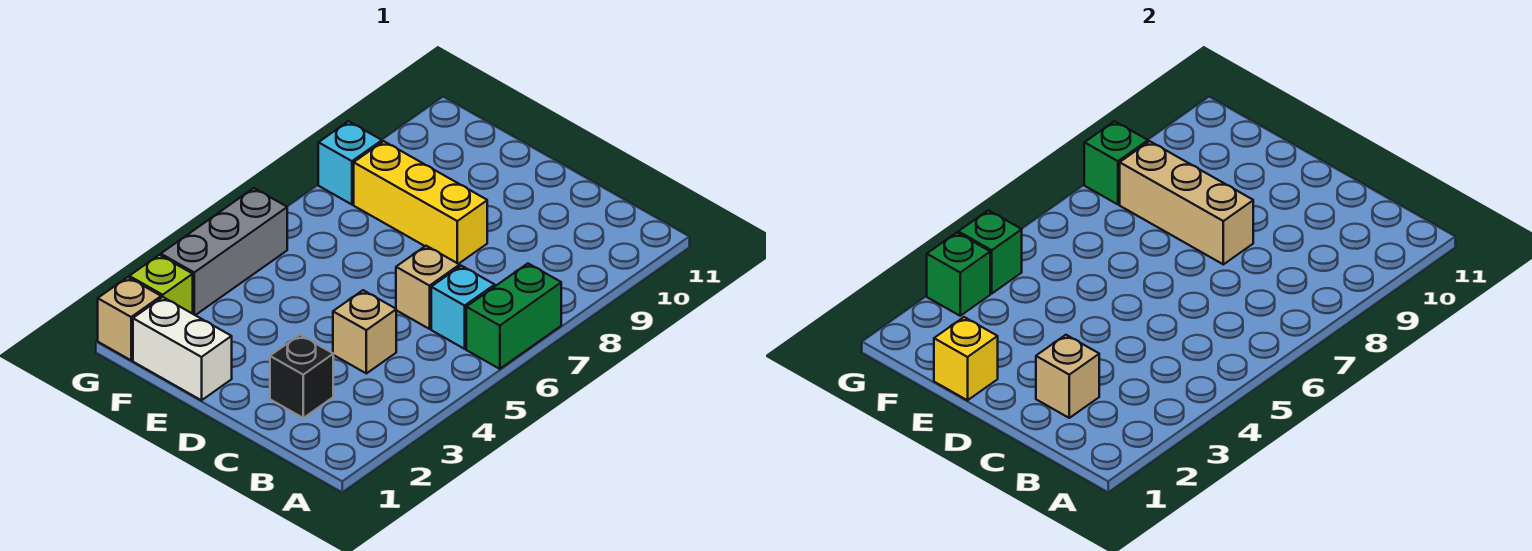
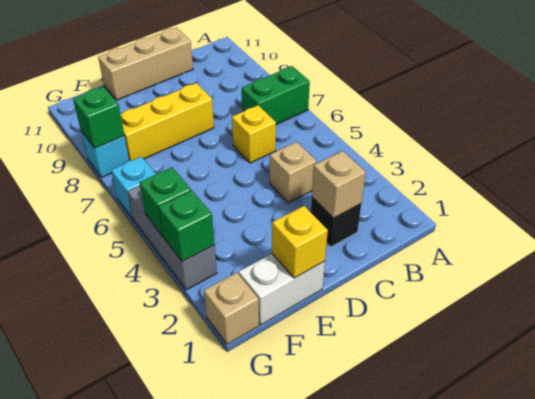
green brick A6:A7 level 1 -> green brick A7:B7 level 1
cyan brick B6 level 1 -> cyan brick G6 level 1
tan brick C6 level 1 -> yellow brick C6 level 1
tan brick D8:F8 level 2 -> tan brick C11:E11 level 1
lime brick G2 level 1 -> none

